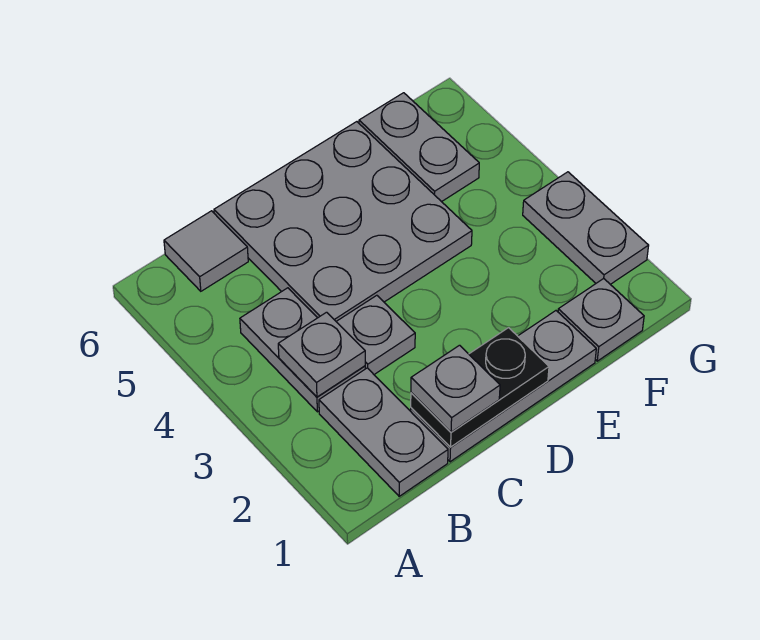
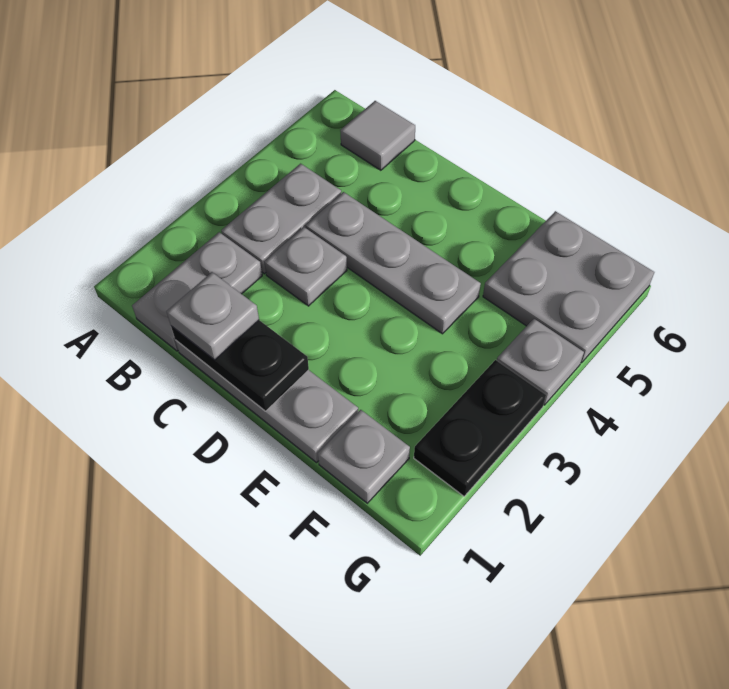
grey plate B3 level 2 -> grey plate G4 level 1
grey plate C4:E6 level 1 -> grey plate C4:E4 level 1
grey plate F5:F6 level 1 -> grey plate F5:G6 level 1
grey plate G2:G3 level 1 -> black plate G2:G3 level 1

